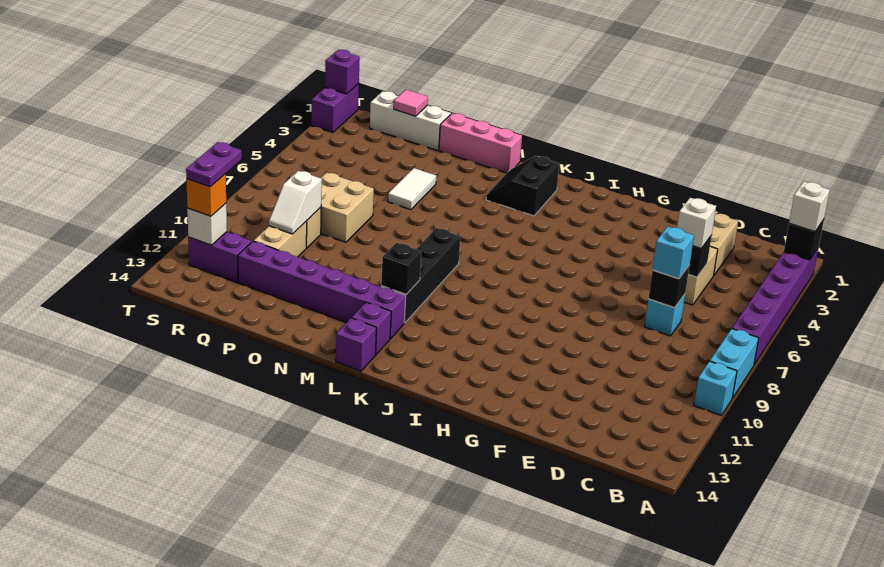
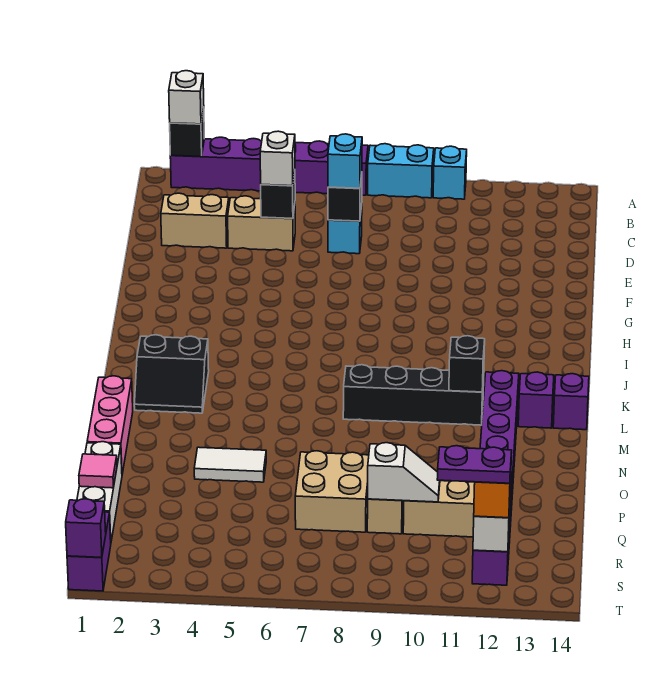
purple brick T1:T2 level 1 -> purple brick S1:T1 level 1

